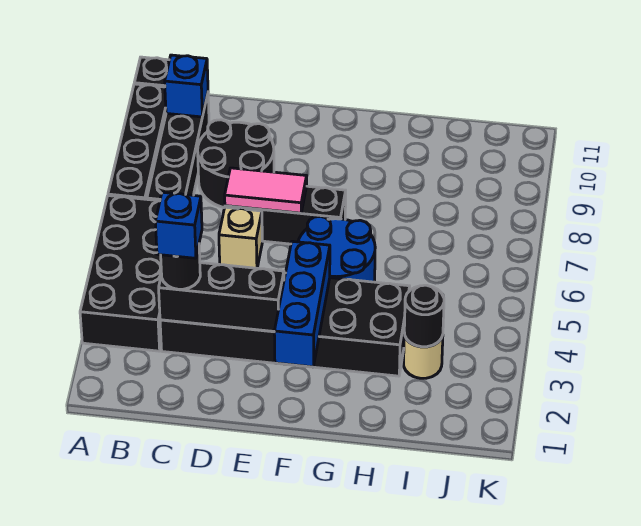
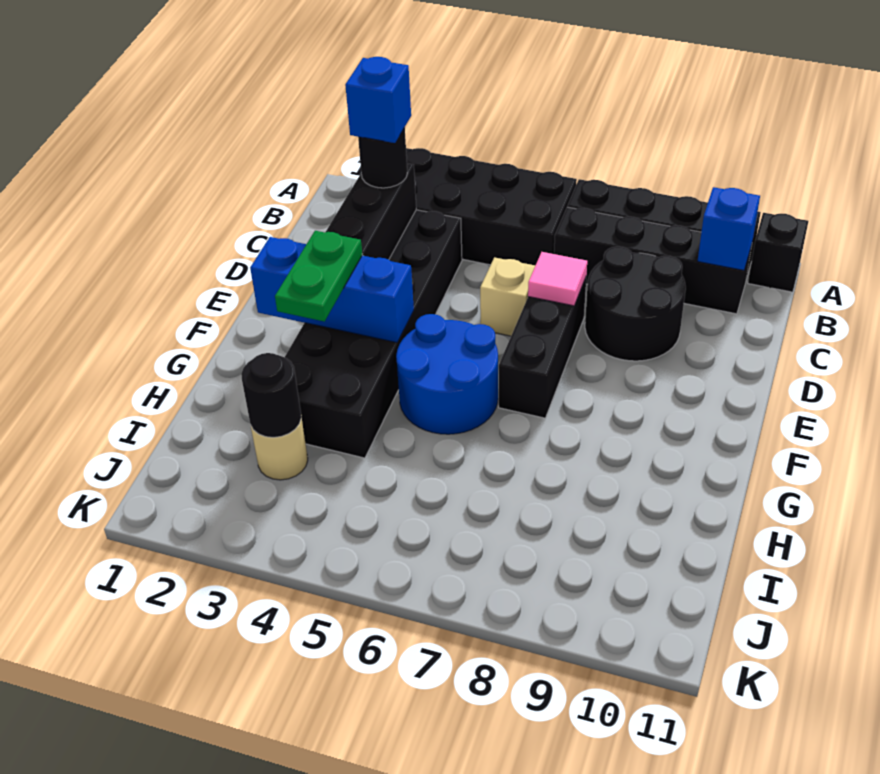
pink tile D7:E7 level 2 -> pink tile D7 level 2
none -> green plate F3:G3 level 3

